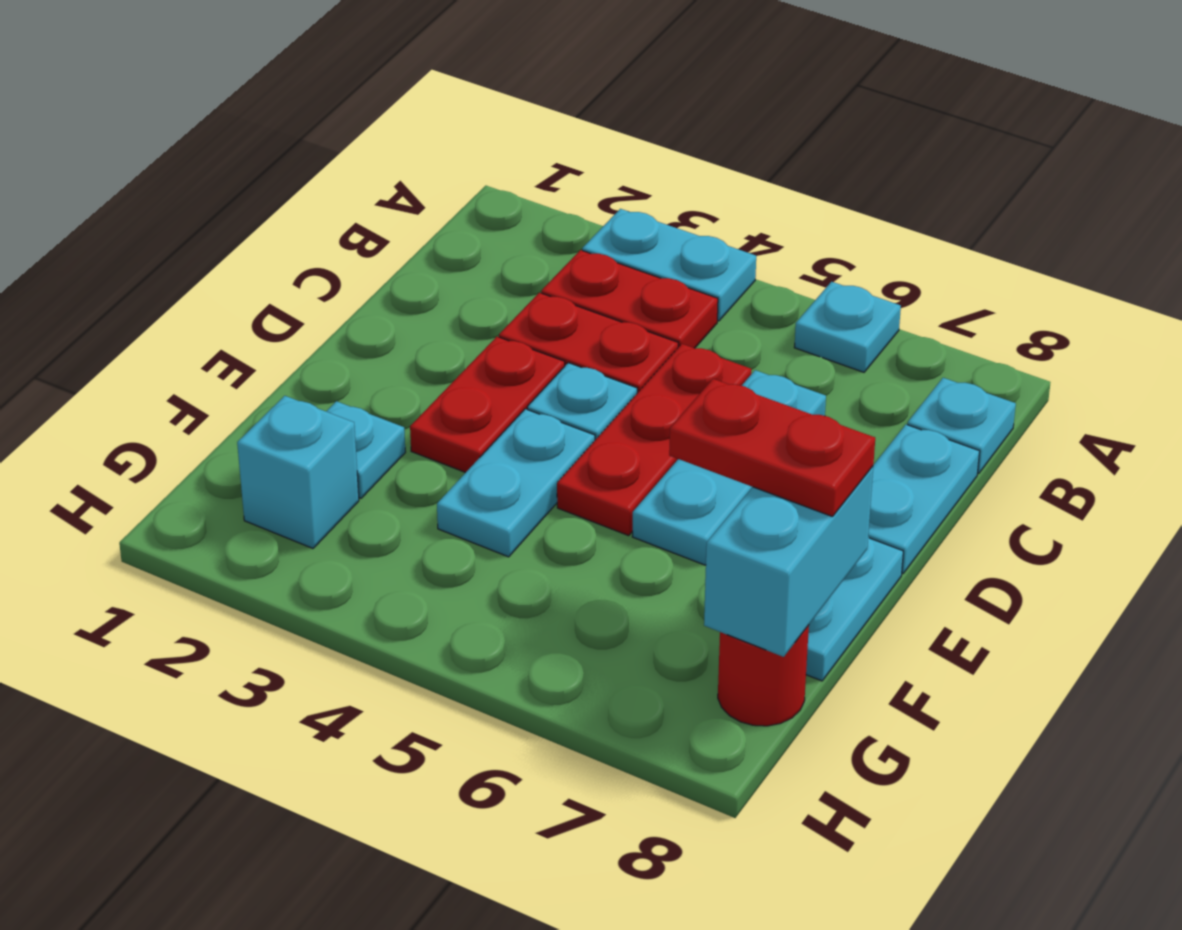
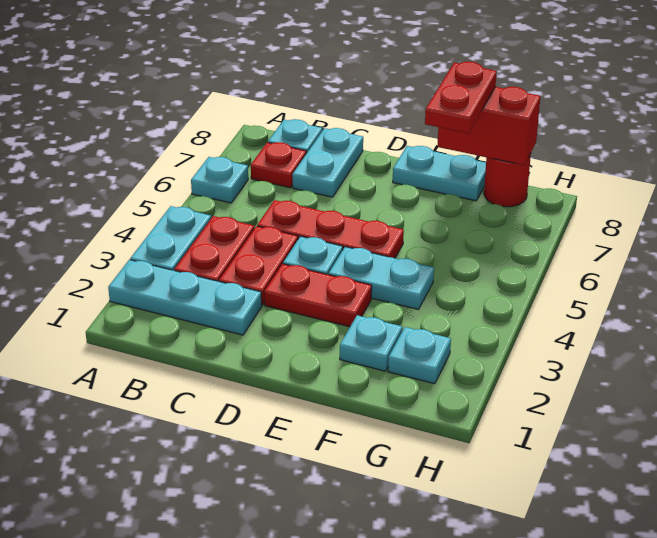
none -> red plate B7 level 1
cyan plate C6:E6 level 1 -> cyan plate A2:C2 level 1
cyan plate C8:D8 level 1 -> cyan plate C7:C8 level 1
cyan brick F8:G8 level 2 -> red brick F8:G8 level 2
cyan brick G2 level 1 -> cyan plate G2 level 1

